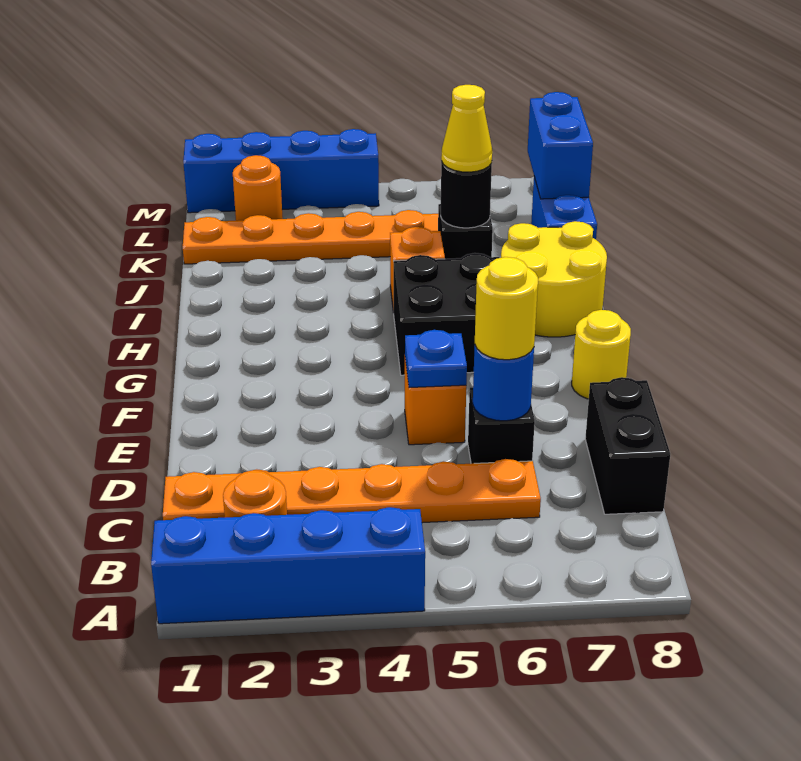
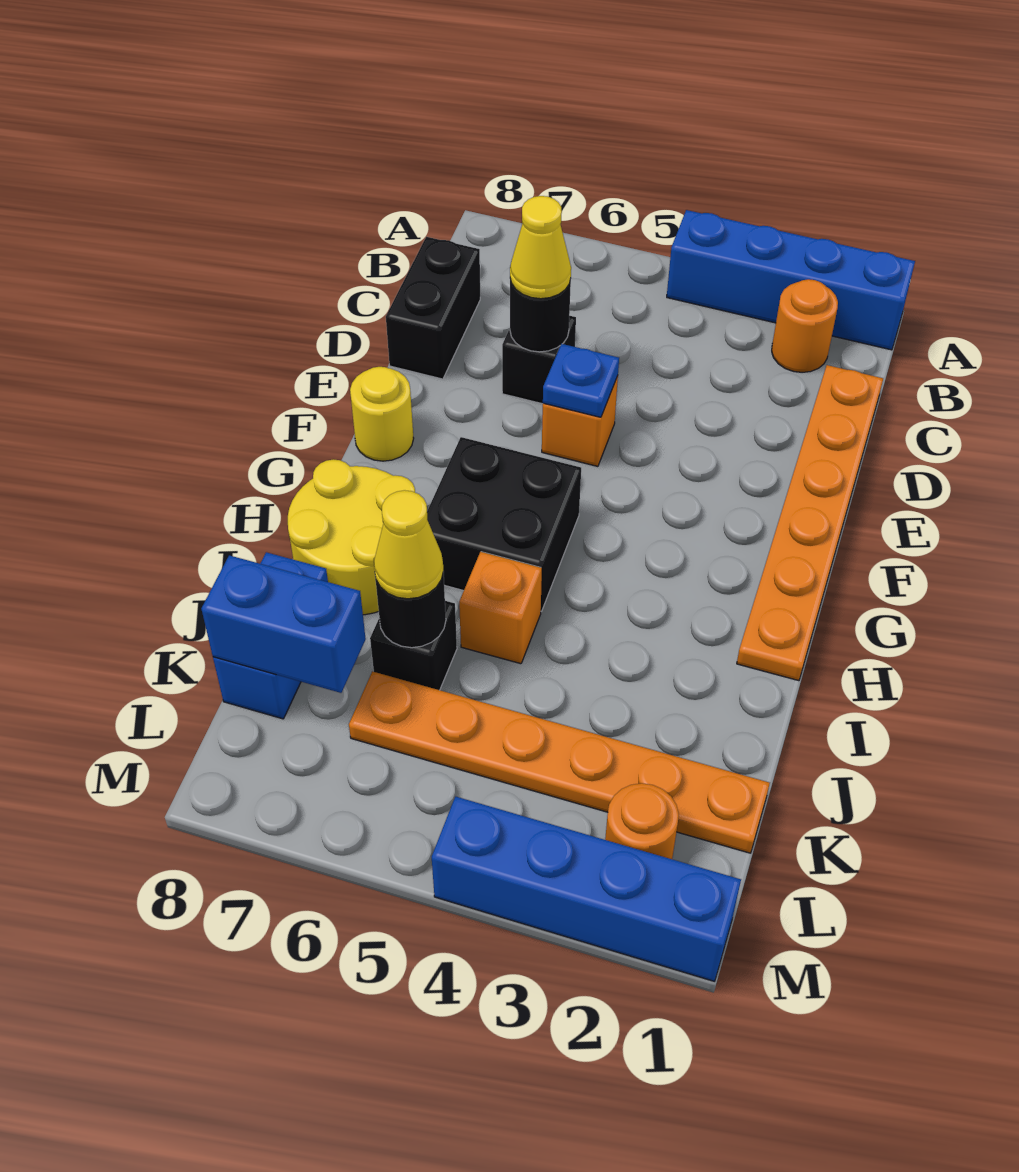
orange plate C1:C6 level 1 -> orange plate C1:H1 level 1
blue round brick D6 level 2 -> black round brick D6 level 2
yellow round brick D6 level 3 -> yellow cone D6 level 3
blue brick K8:L8 level 2 -> blue brick K7:K8 level 2

